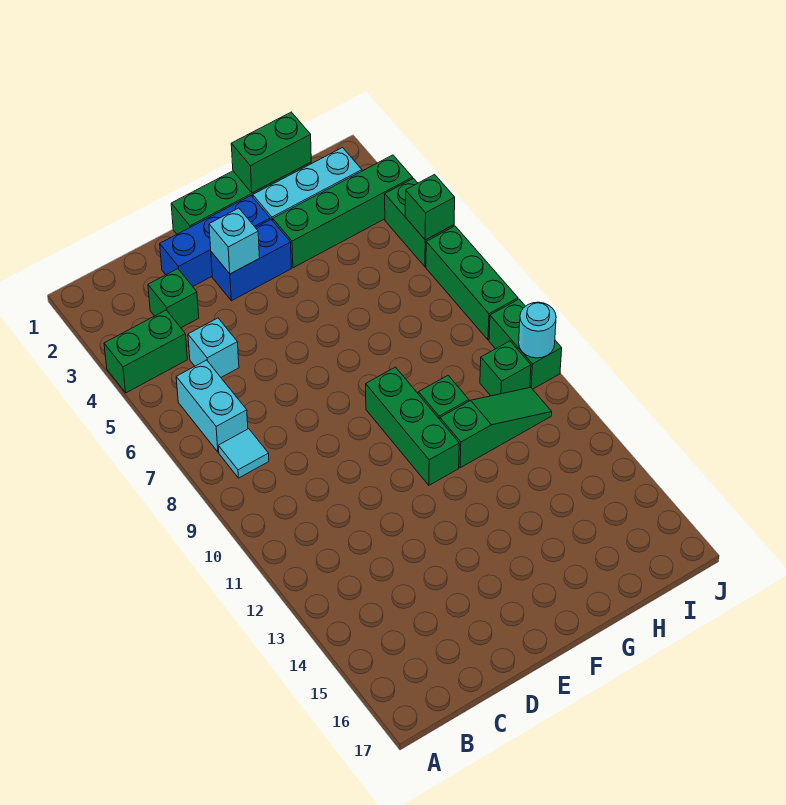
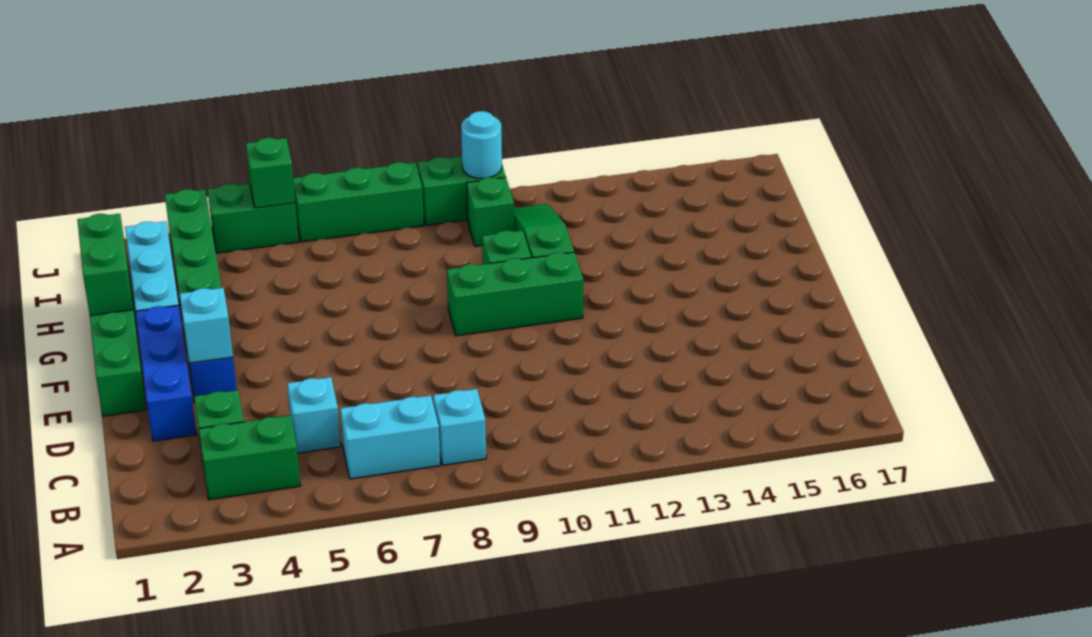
green brick A4:B4 level 1 -> green brick B3:B4 level 1
cyan tile B8 level 1 -> cyan brick B8 level 1

